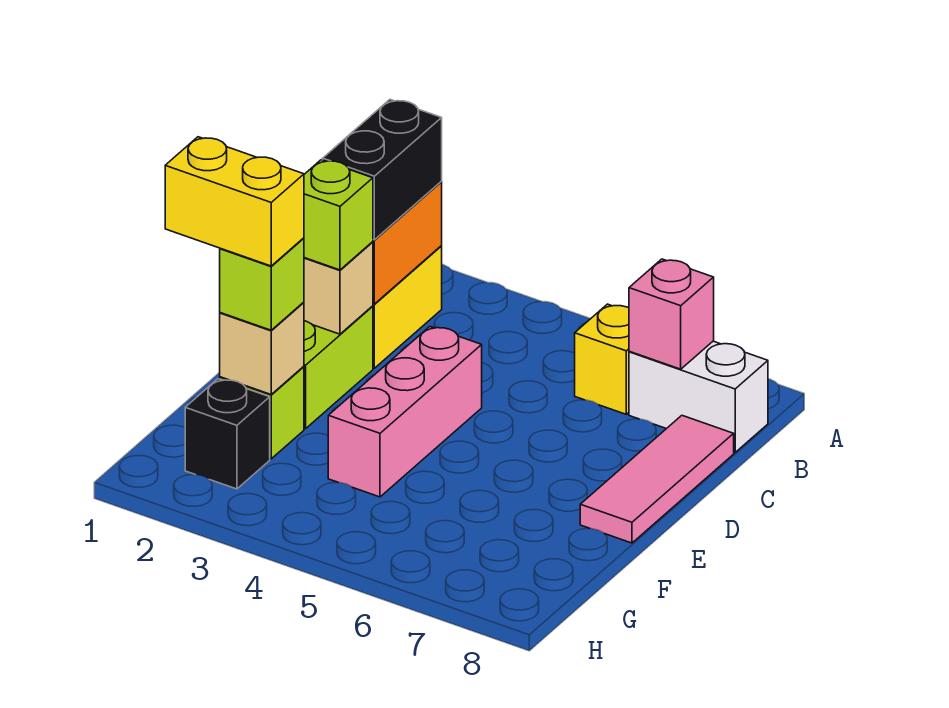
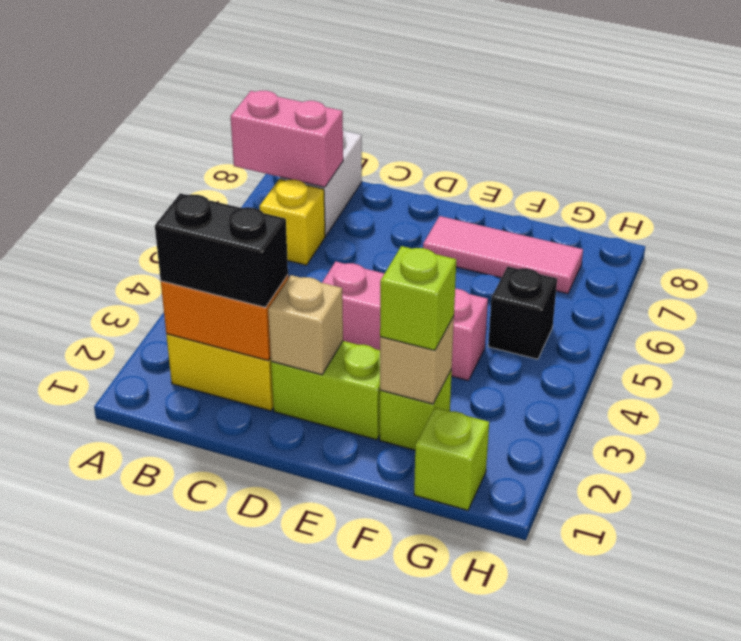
pink brick B7 level 2 -> pink brick A7:B7 level 2
pink tile C8:E8 level 1 -> pink tile E7:G7 level 1
lime brick D2 level 3 -> lime brick G1 level 1
yellow brick F1:F2 level 4 -> none
black brick G2 level 1 -> black brick G5 level 1

